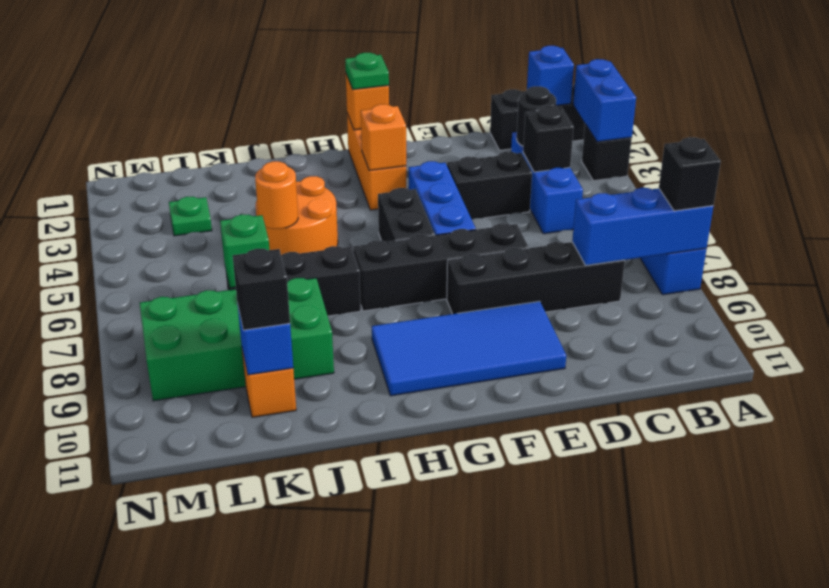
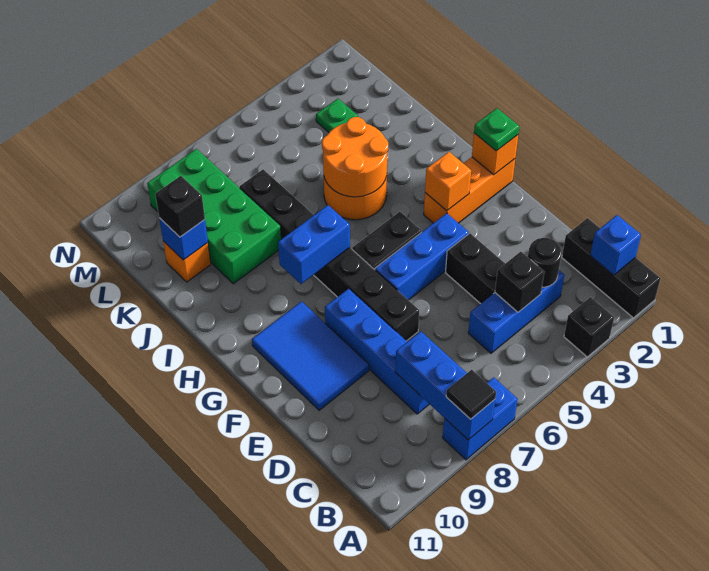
blue brick A2:A3 level 2 -> blue brick H7:H8 level 2
black brick A8 level 3 -> black tile A8 level 3
black brick C8:F8 level 1 -> blue brick C8:F8 level 1
blue tile E9:H10 level 1 -> blue tile E9:G10 level 1
orange round brick J5 level 2 -> orange round brick I4:J5 level 2
green brick K7 level 2 -> none

